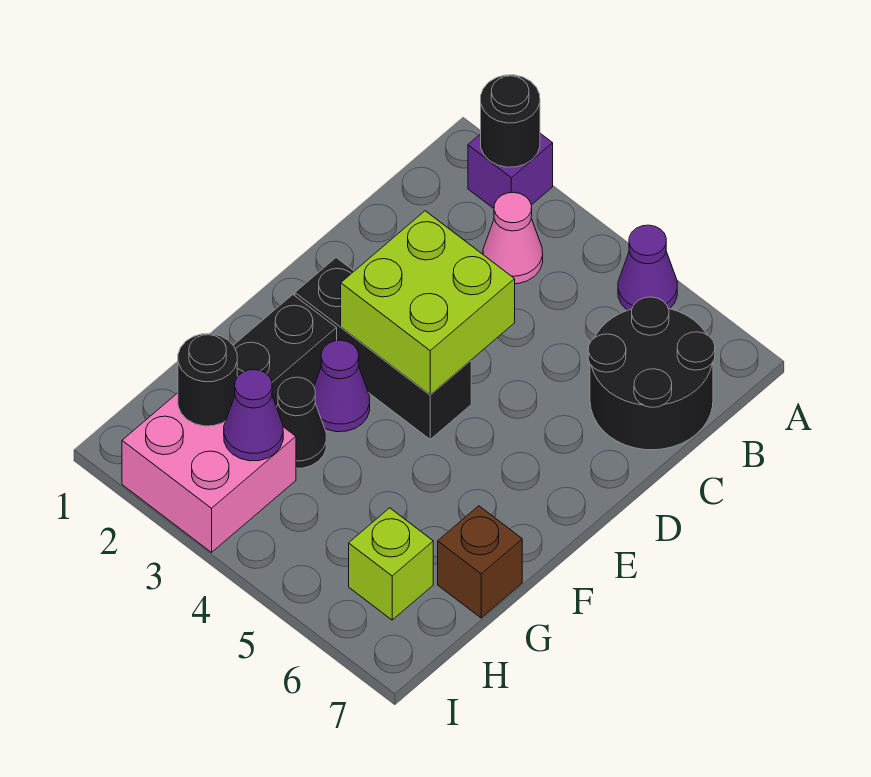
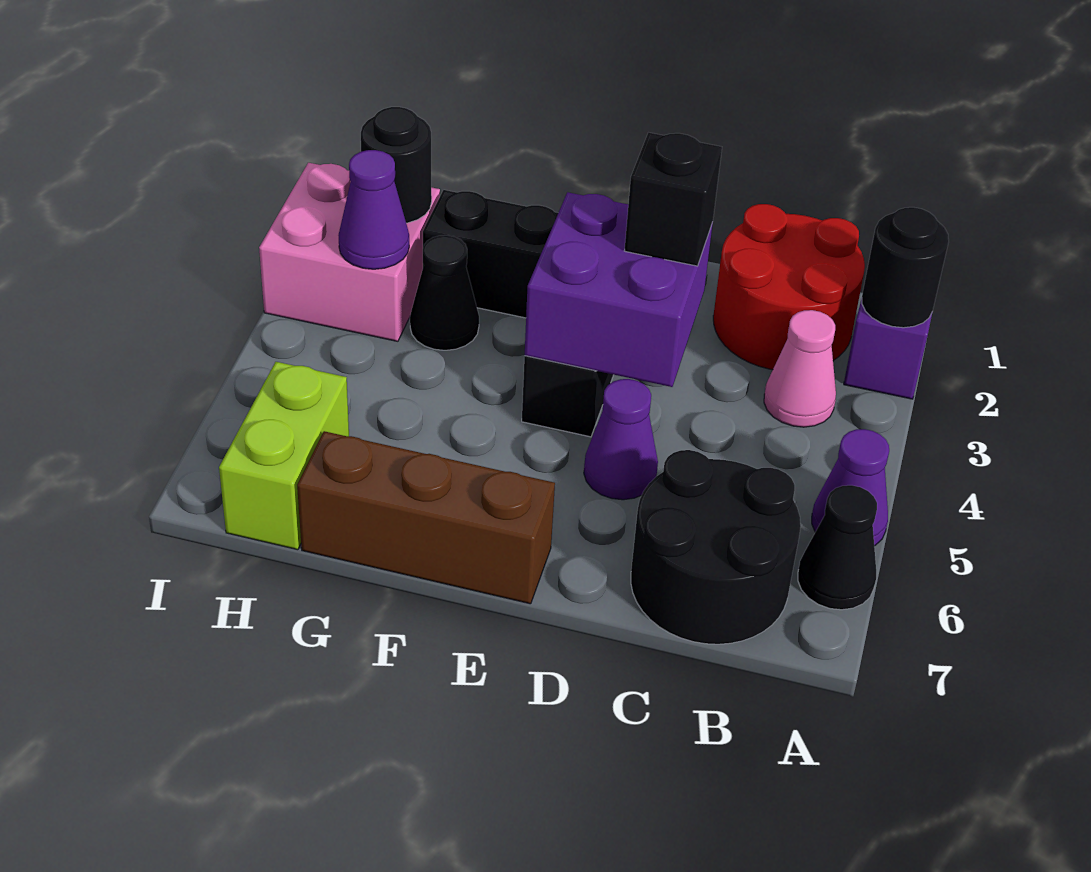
none -> black cone A6 level 1
none -> red round brick B1:C2 level 1
lime brick D3:E4 level 2 -> purple brick D3:E4 level 2
none -> black brick D3 level 3
purple cone F3 level 1 -> purple cone D5 level 1
brown brick G7 level 1 -> brown brick E7:G7 level 1
lime brick H6 level 1 -> lime brick H6:H7 level 1

